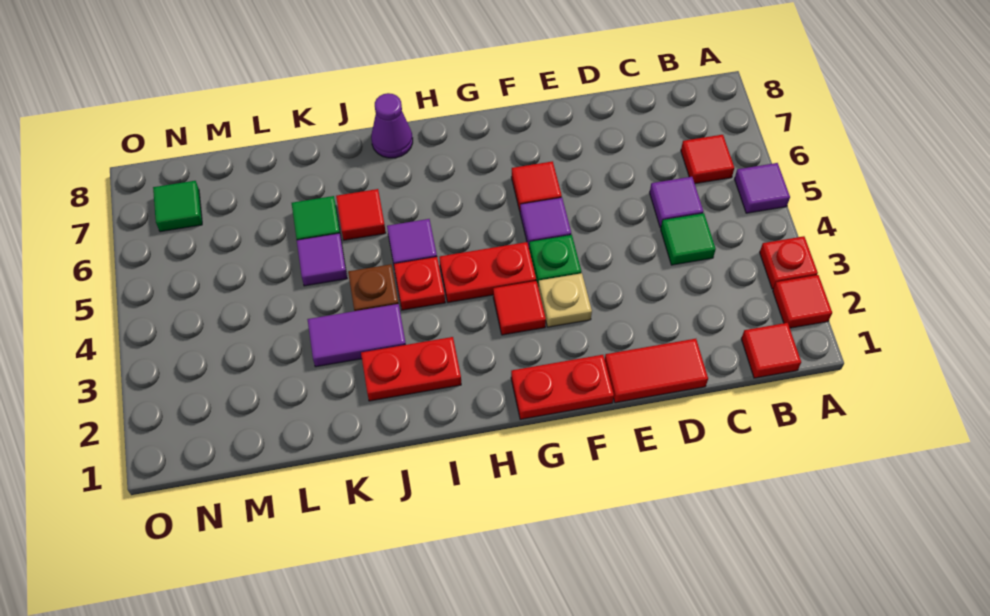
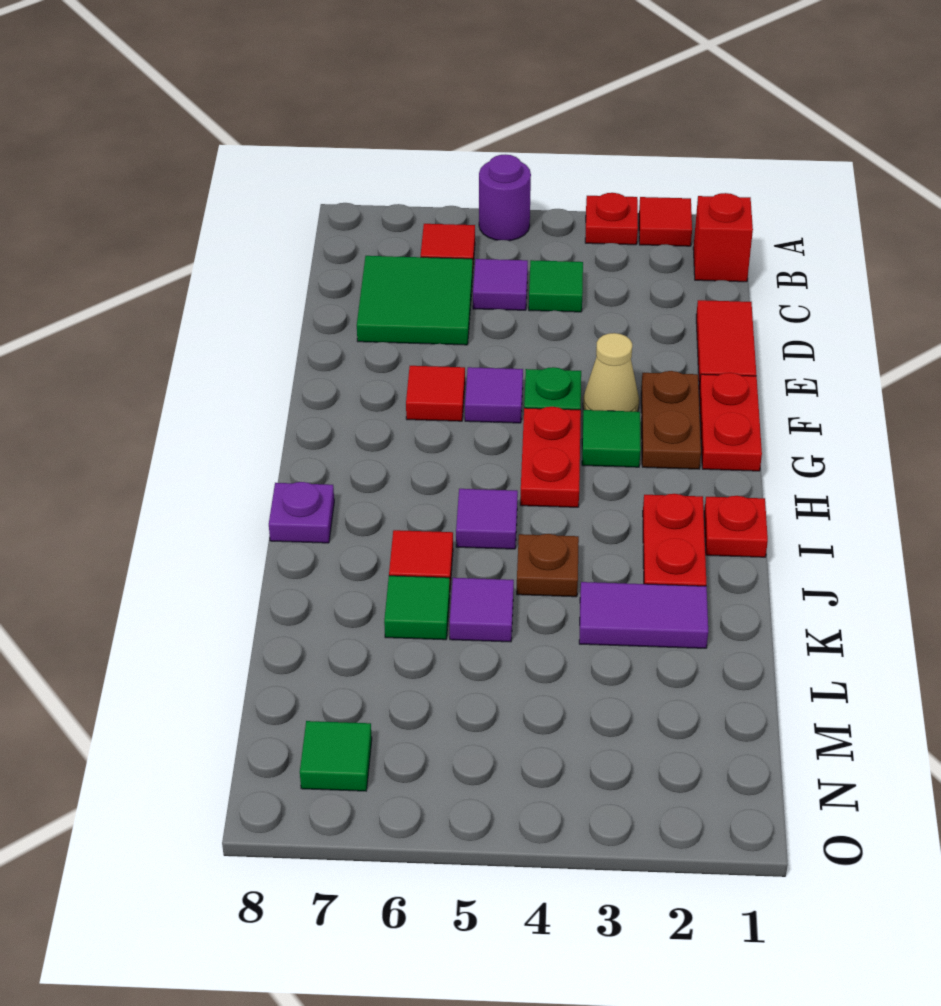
purple tile A5 level 1 -> purple round brick A5 level 1
red tile B1 level 1 -> red brick B1 level 1
none -> green tile C6:D7 level 1
none -> brown plate F2:G2 level 1
tan plate F3 level 1 -> tan cone F3 level 1
red tile G3 level 1 -> green tile G3 level 1
red plate I4 level 1 -> red plate I1 level 1
purple cone I8 level 1 -> purple plate I8 level 1
purple tile J3:K3 level 1 -> purple tile K2:K3 level 1

